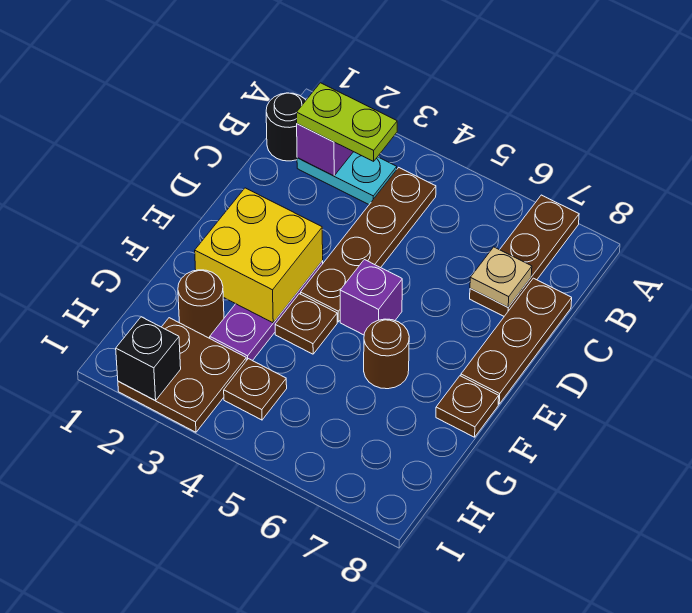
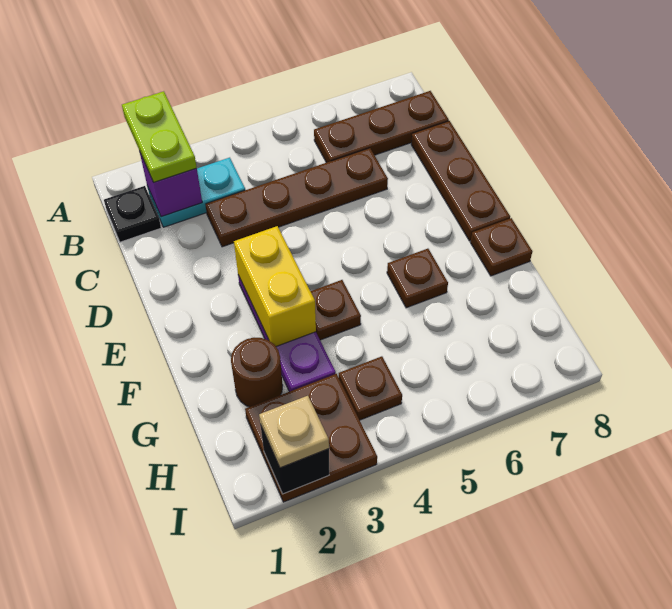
brown plate A7:C7 level 1 -> brown plate B6:B8 level 1
black round brick B1 level 1 -> black plate B1 level 1
lime plate B2:B3 level 3 -> lime plate A2:B2 level 3
brown plate B4:E4 level 1 -> brown plate C3:C6 level 1
tan plate C7 level 2 -> tan plate I2 level 3
yellow brick E2:F3 level 2 -> yellow brick E3:F3 level 2
purple brick E5 level 1 -> none
brown round brick F6 level 1 -> brown plate F6 level 1

